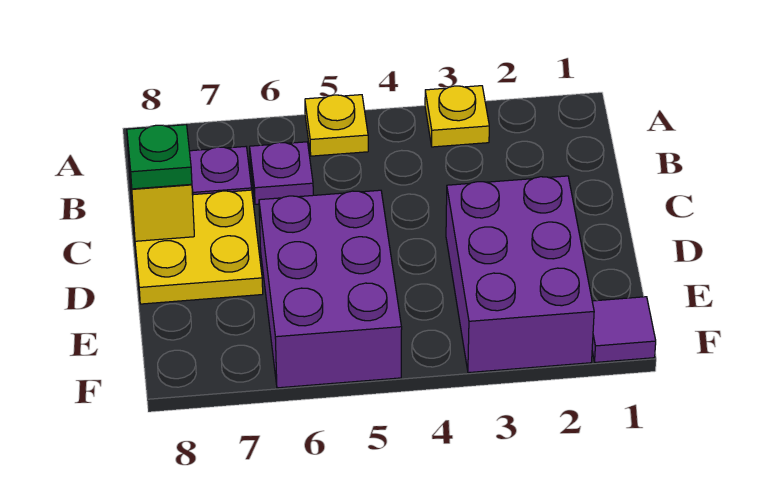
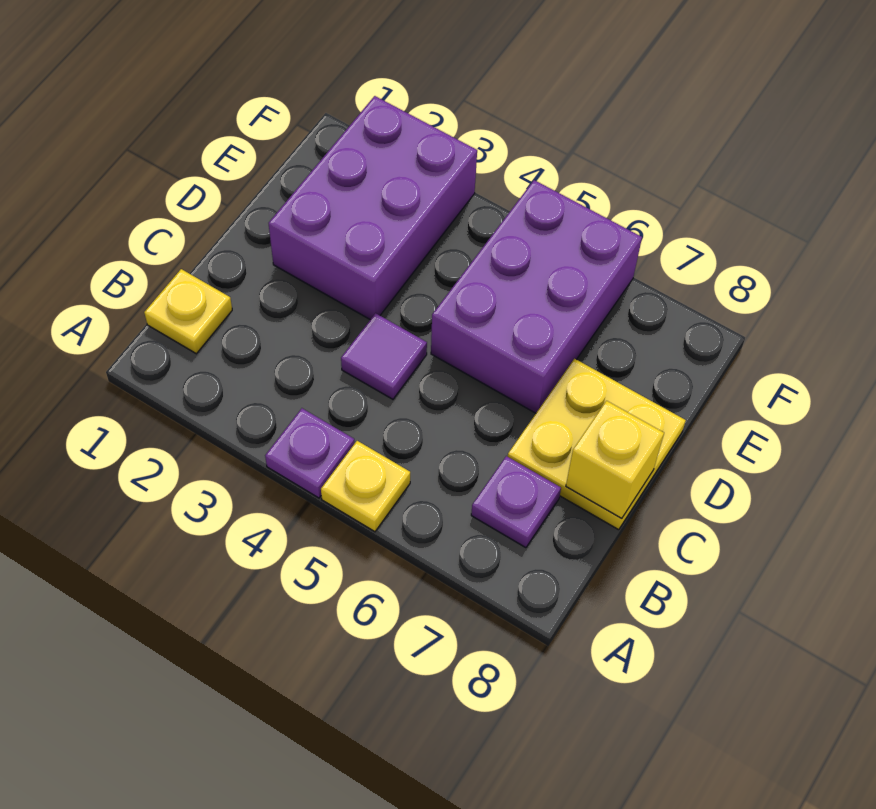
yellow plate A3 level 1 -> yellow plate B1 level 1
purple plate B6 level 1 -> purple plate A4 level 1
green plate C8 level 3 -> none
purple tile F1 level 1 -> purple tile C4 level 1

